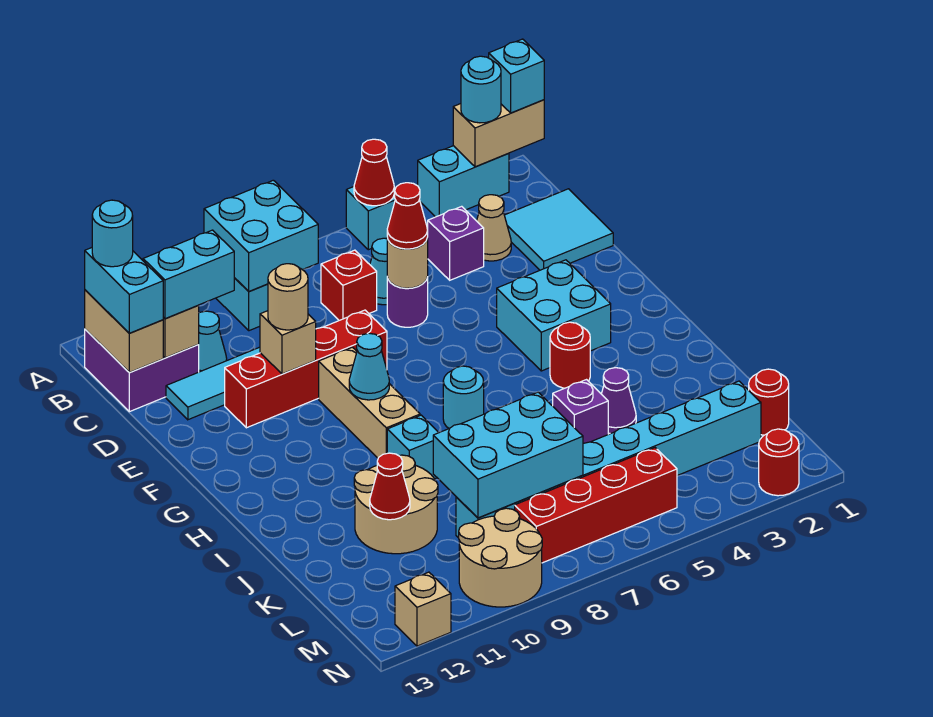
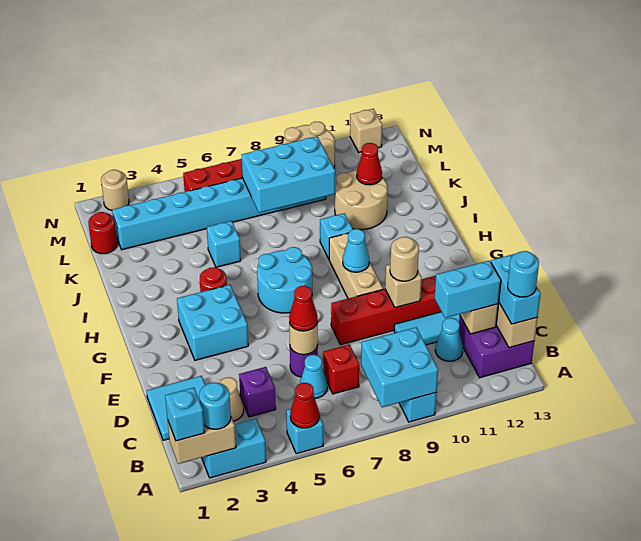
cyan round brick H7 level 1 -> cyan round brick G6:H7 level 1
purple cone J4 level 1 -> none
purple brick J5 level 1 -> cyan brick J5 level 1
red round brick N2 level 1 -> tan round brick N2 level 1

